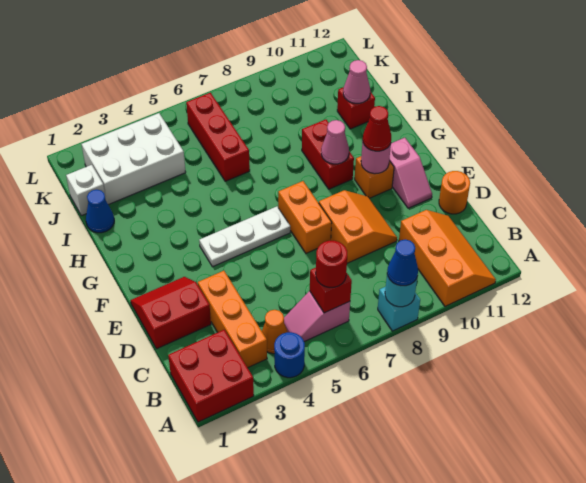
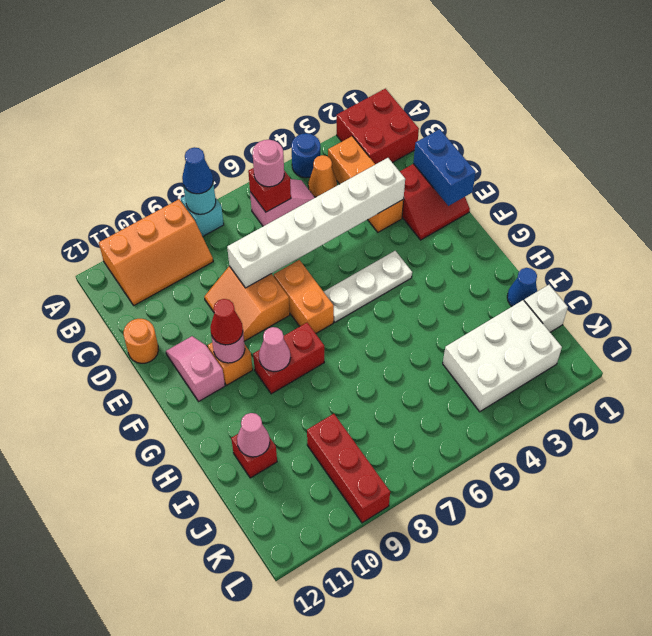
orange slope A10:C11 level 1 top 10 -> orange slope A9:B11 level 1 top A
red round brick B6 level 3 -> pink round brick B6 level 3
none -> blue brick D1:E1 level 2
none -> white brick D3:D8 level 2
red brick G9:H9 level 1 -> red brick G8:G9 level 1
red brick I6:K6 level 1 -> red brick J9:L9 level 1

